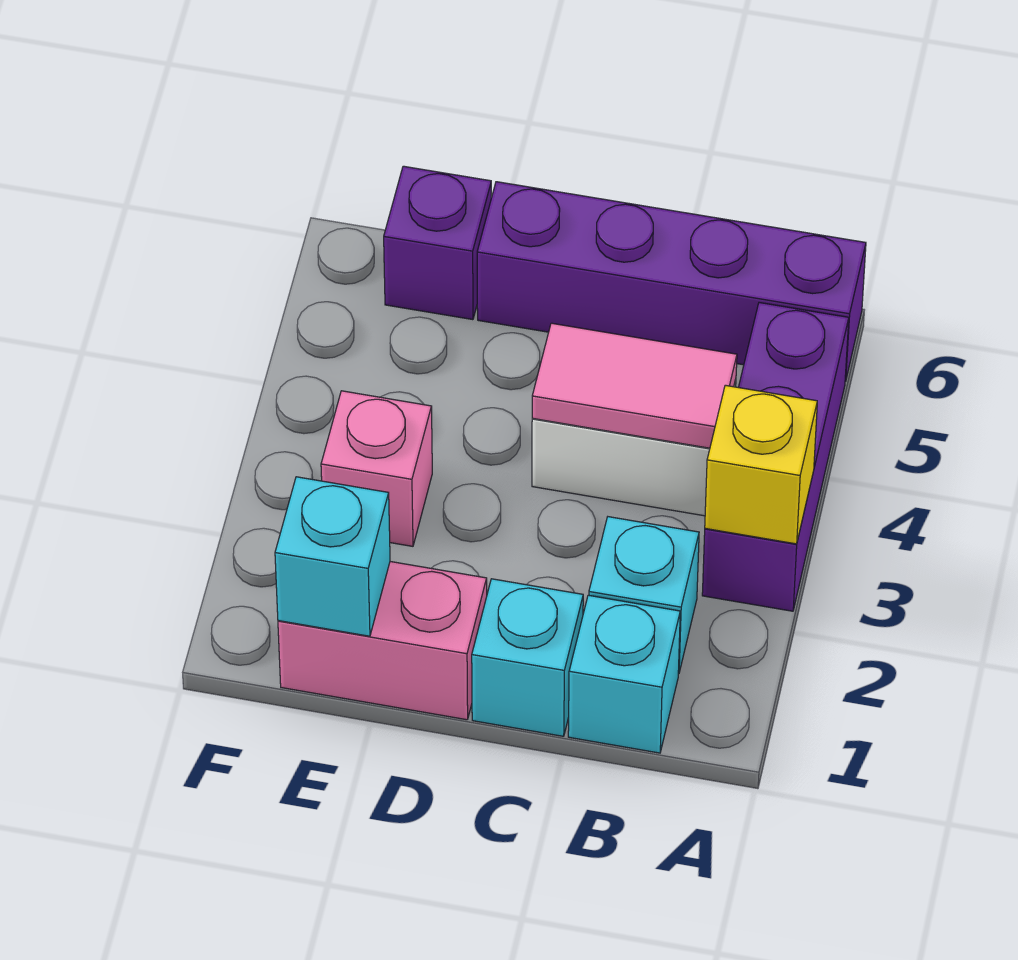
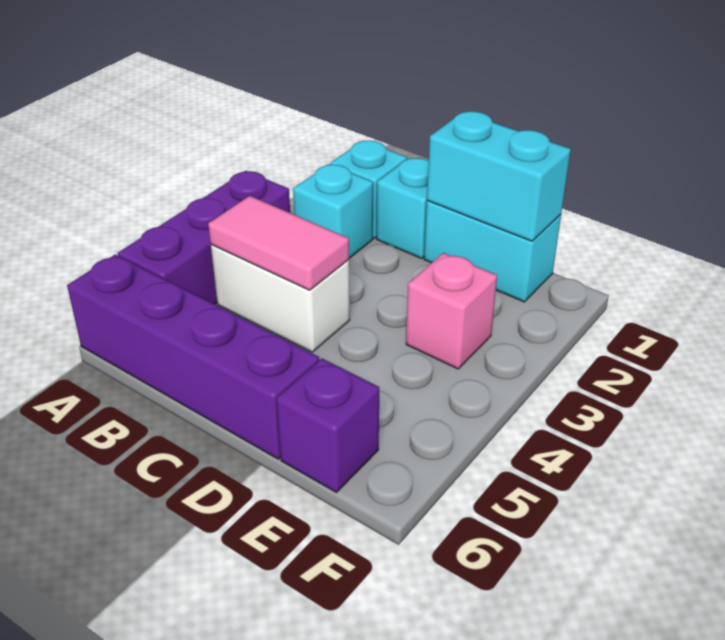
yellow brick A3 level 2 -> none
pink brick D1:E1 level 1 -> cyan brick D1:E1 level 1
cyan brick E1 level 2 -> cyan brick D1:E1 level 2

